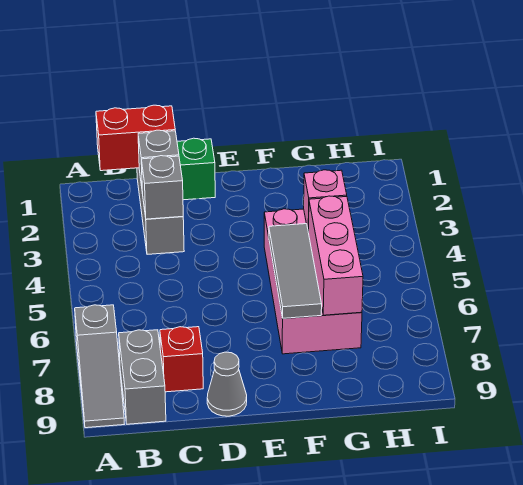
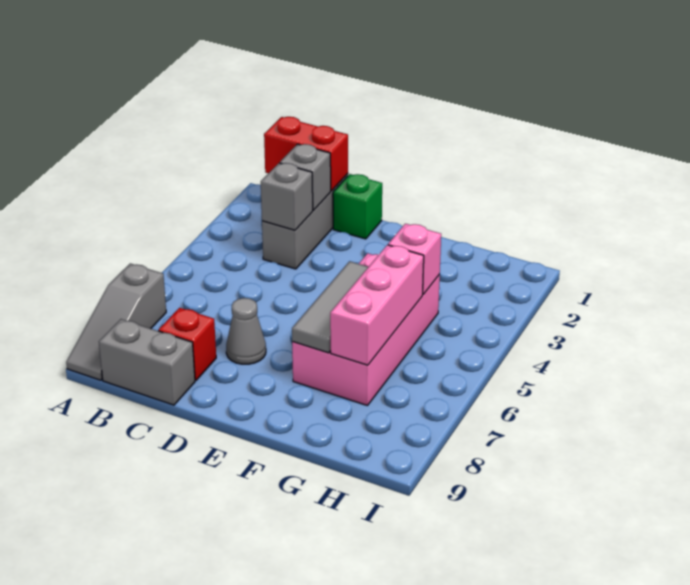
grey brick B8:B9 level 1 -> grey brick B9:C9 level 1
grey cone D9 level 1 -> grey cone D7 level 1

